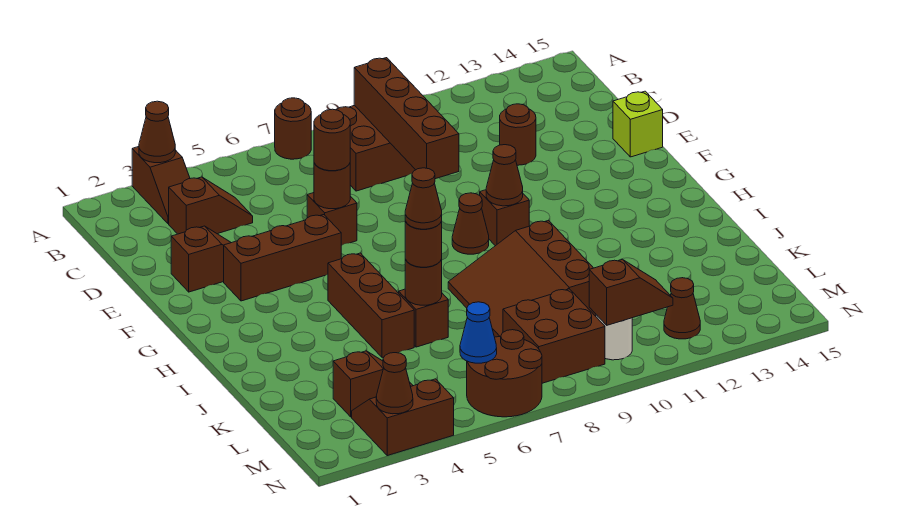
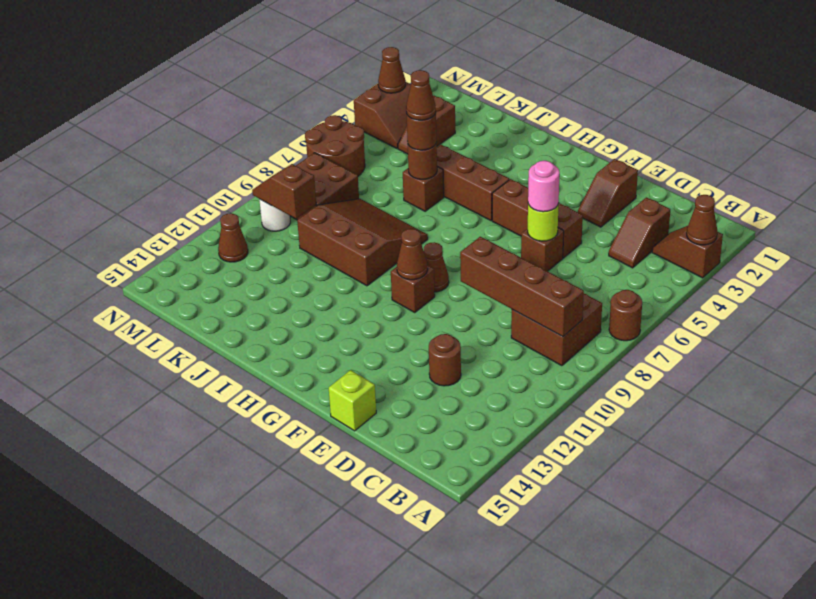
brown round brick E6 level 2 -> lime round brick E6 level 2
brown round brick E6 level 3 -> pink round brick E6 level 3
brown brick F3:F5 level 1 -> brown brick E5:G5 level 1
blue cone M6 level 2 -> none
brown slope M10:M11 level 2 top 10 -> brown slope L10:M10 level 2 top L

